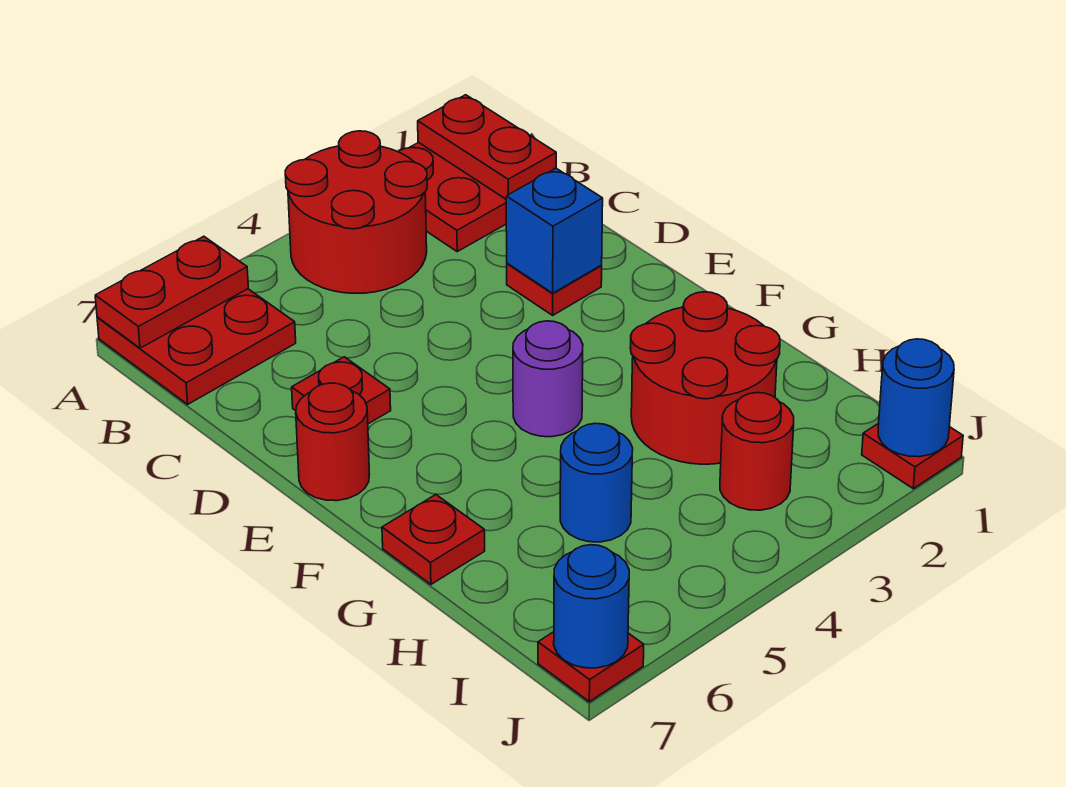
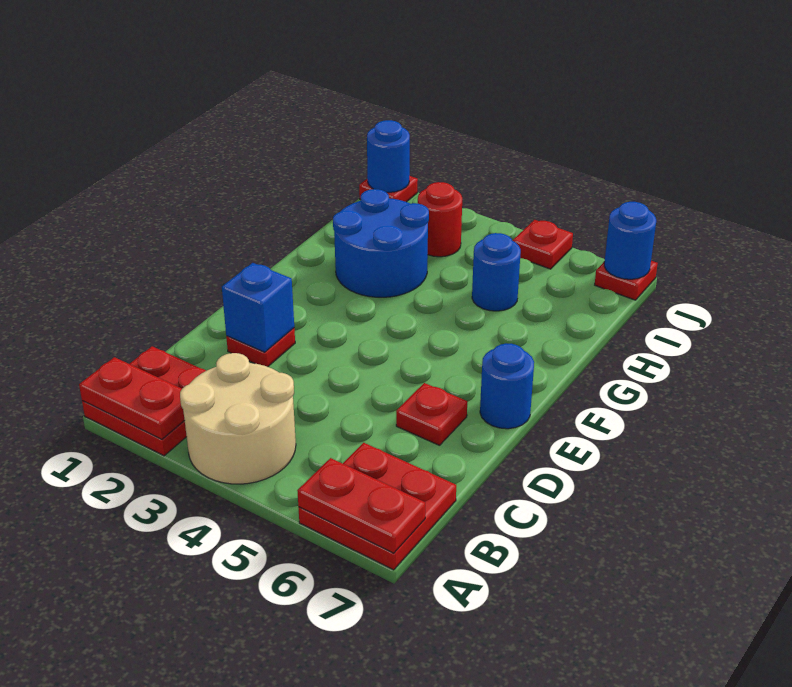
red plate A1:B1 level 2 -> red plate A1:A2 level 2
red round brick A3:B4 level 1 -> tan round brick A3:B4 level 1
red round brick E7 level 1 -> blue round brick E7 level 1
purple round brick F4 level 1 -> none
red round brick G2:H3 level 1 -> blue round brick G2:H3 level 1
red plate G7 level 1 -> red plate J5 level 1

